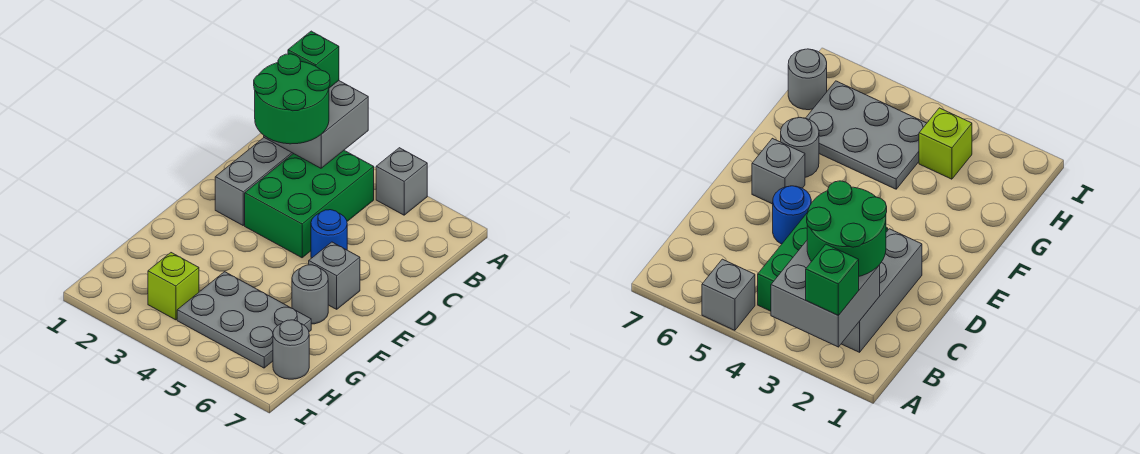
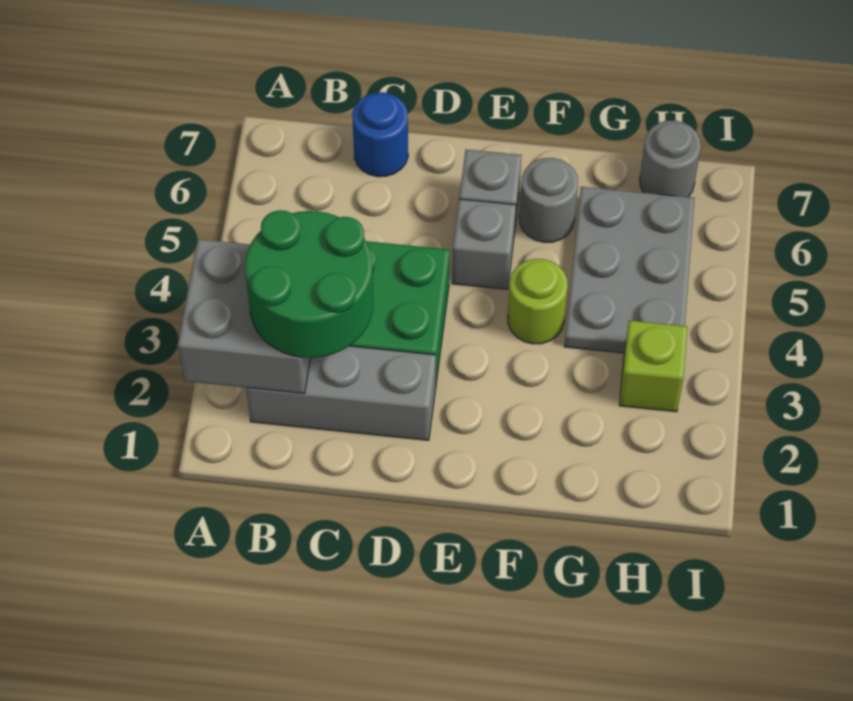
green brick A2 level 3 -> none
grey brick A5 level 1 -> grey brick E5 level 1
blue round brick D5 level 1 -> blue round brick C7 level 1
none -> lime round brick F4 level 1

